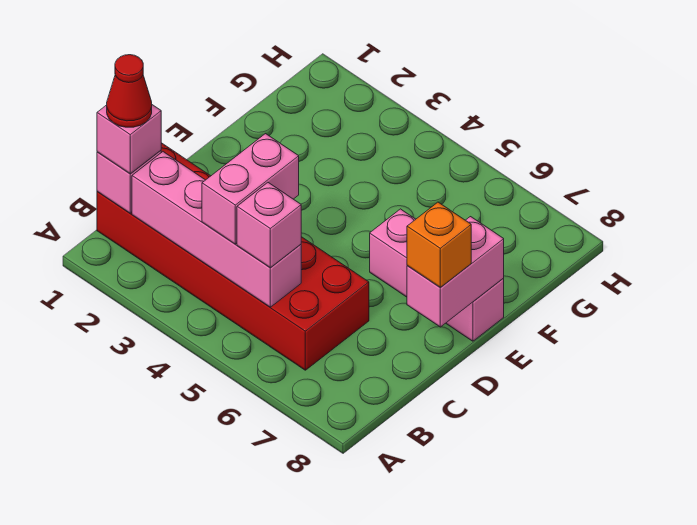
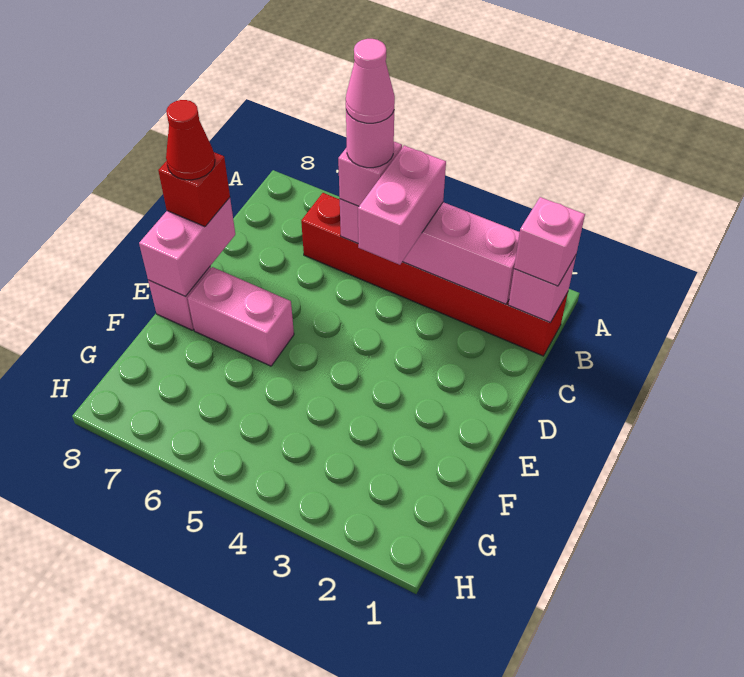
red brick B1:C6 level 1 -> red brick B1:B6 level 1
red cone B1 level 4 -> red cone D8 level 4
none -> pink round brick B5 level 4
none -> pink cone B5 level 5
orange brick D8 level 3 -> red brick D8 level 3

